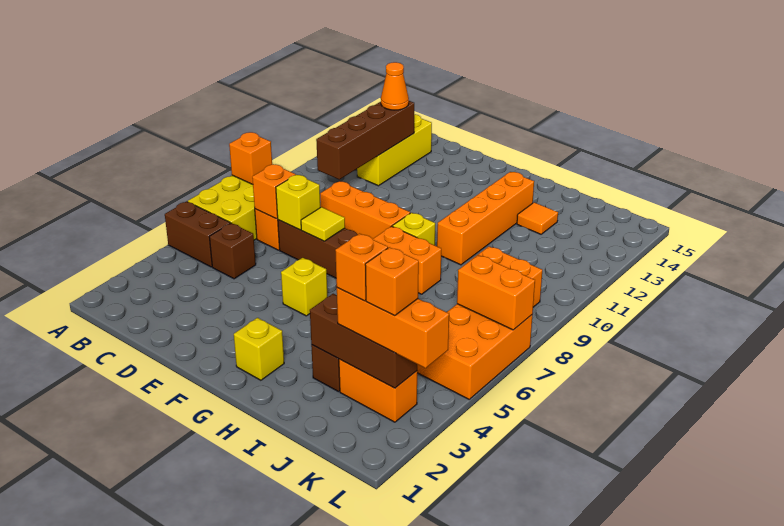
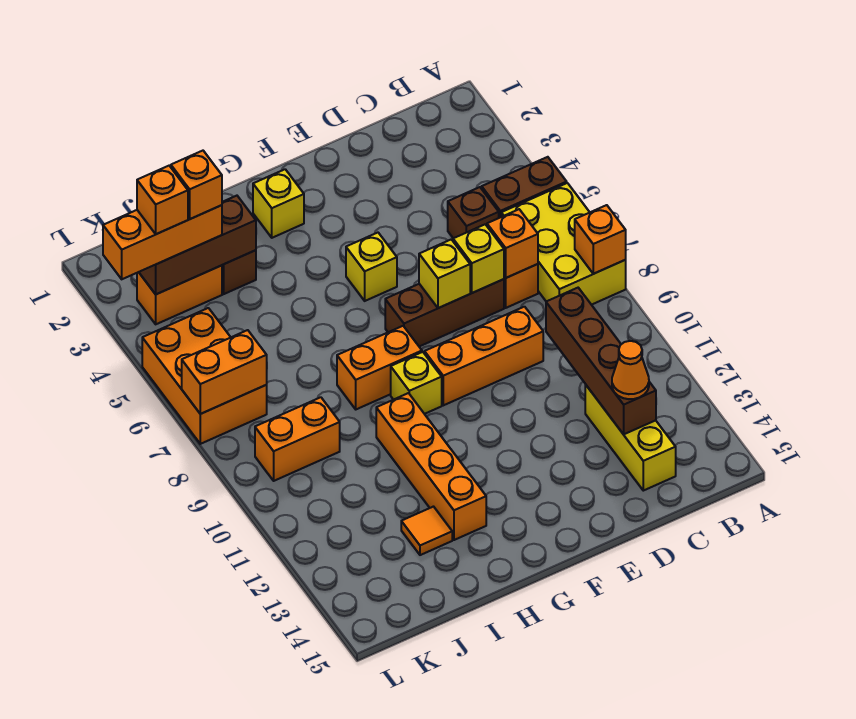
yellow tile E7 level 2 -> yellow brick E7 level 2

